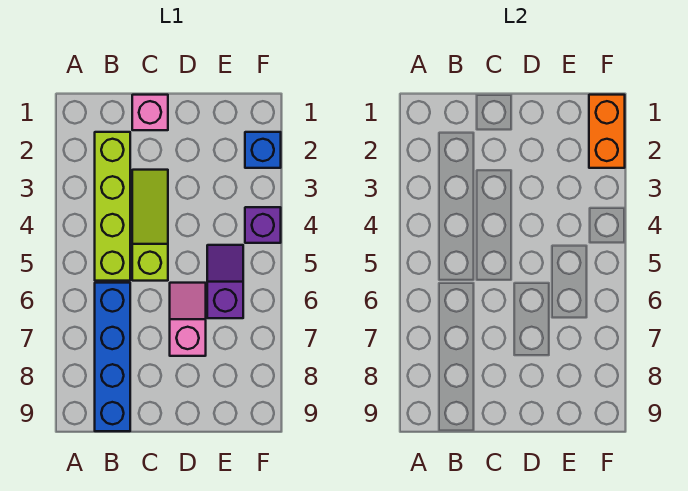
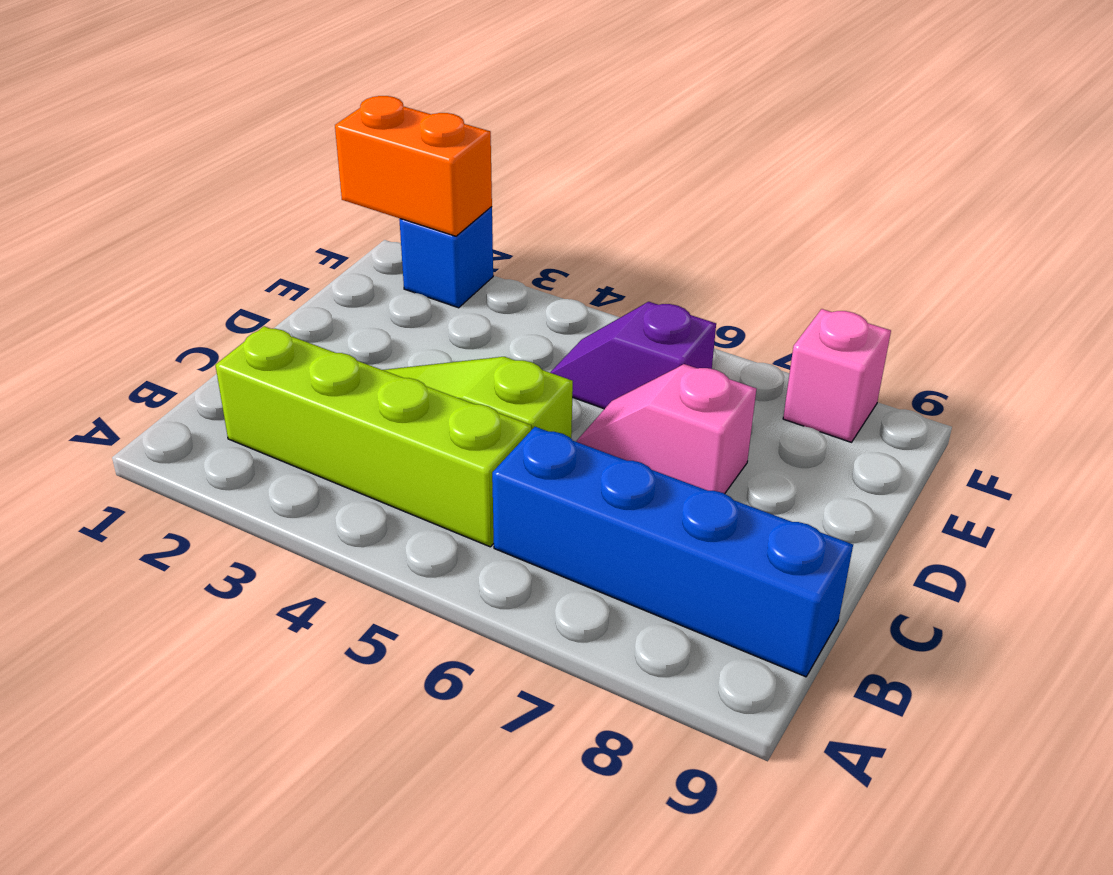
pink brick C1 level 1 -> pink brick F8 level 1
purple brick F4 level 1 -> none

